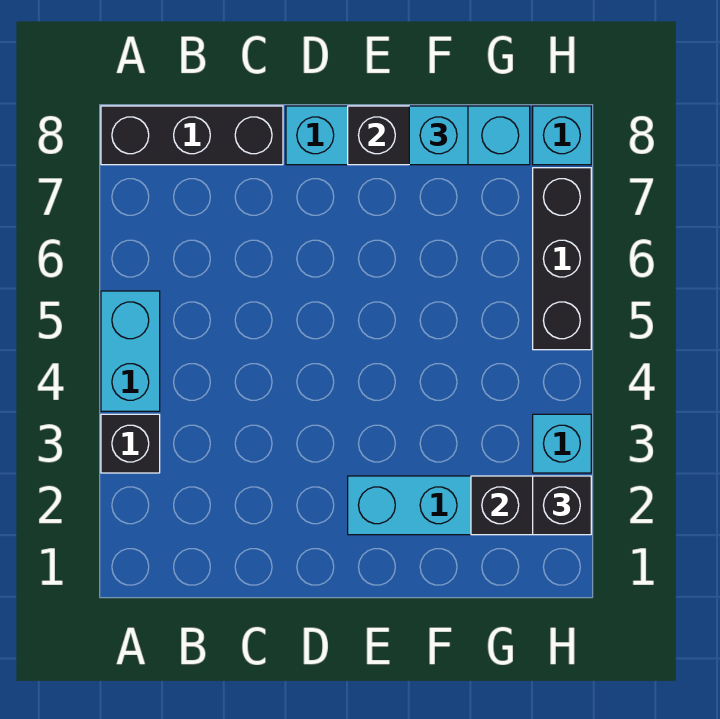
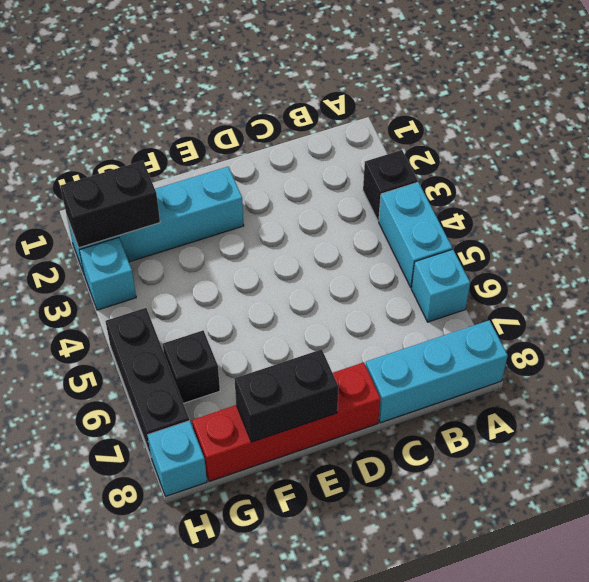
black brick A8:C8 level 1 -> cyan brick A8:C8 level 1
cyan brick D8:G8 level 1 -> red brick D8:G8 level 1
cyan brick F8 level 3 -> cyan brick A6 level 1
black brick H2 level 3 -> black brick G6 level 1

